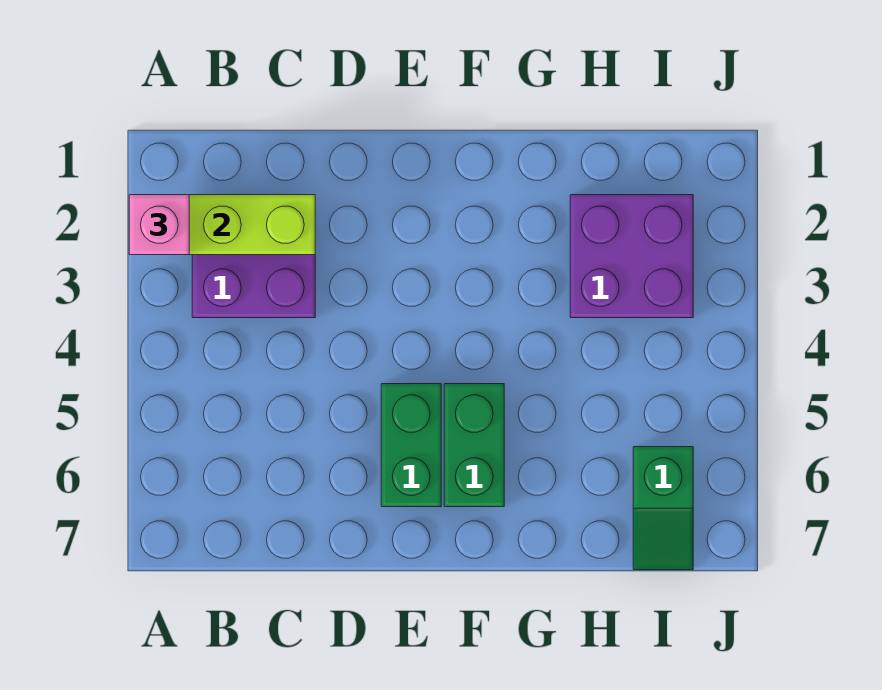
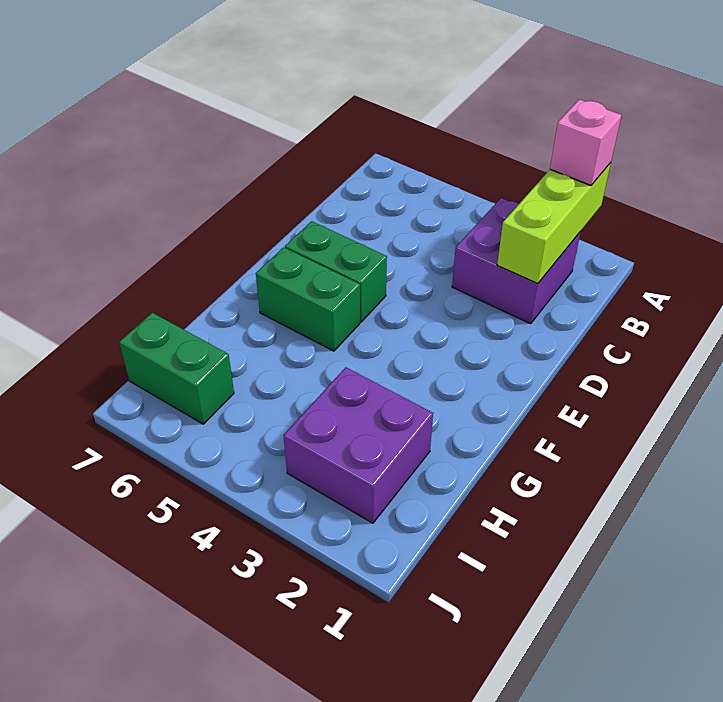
green slope I6:I7 level 1 top 6 -> green brick I6:I7 level 1

